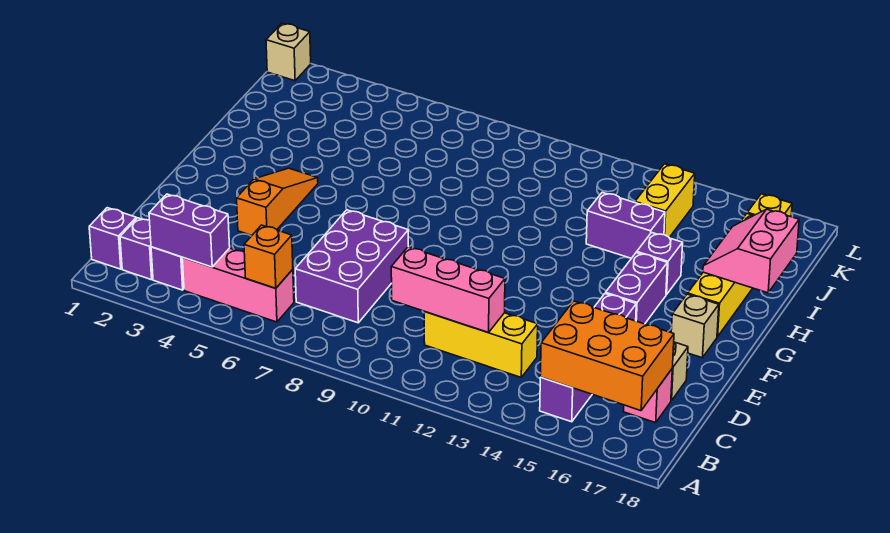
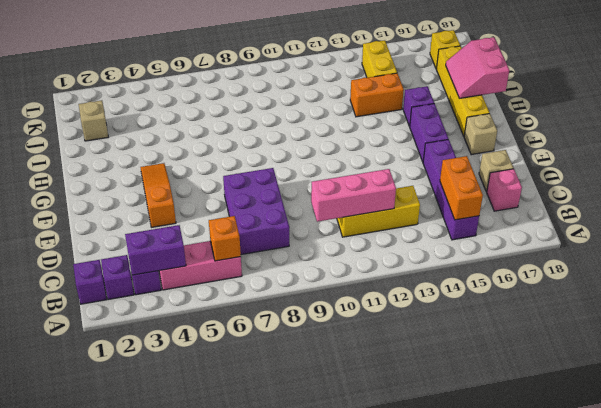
orange brick B15:C17 level 2 -> orange brick B15:C15 level 2
purple brick I13:I14 level 1 -> orange brick I13:I14 level 1
tan brick L1 level 1 -> tan brick J2 level 1

